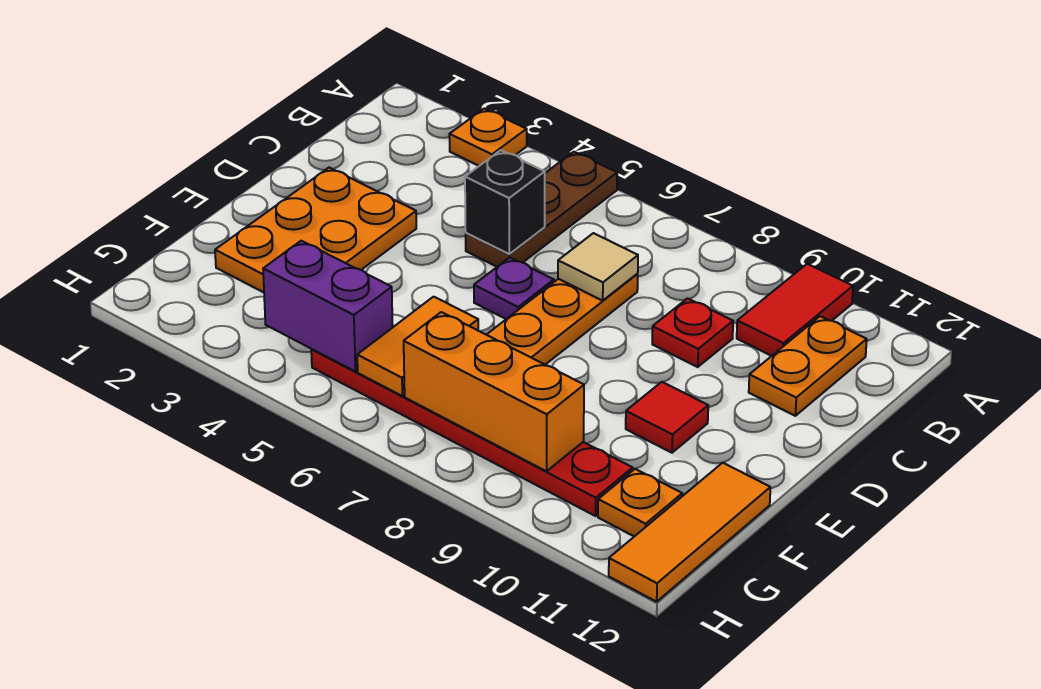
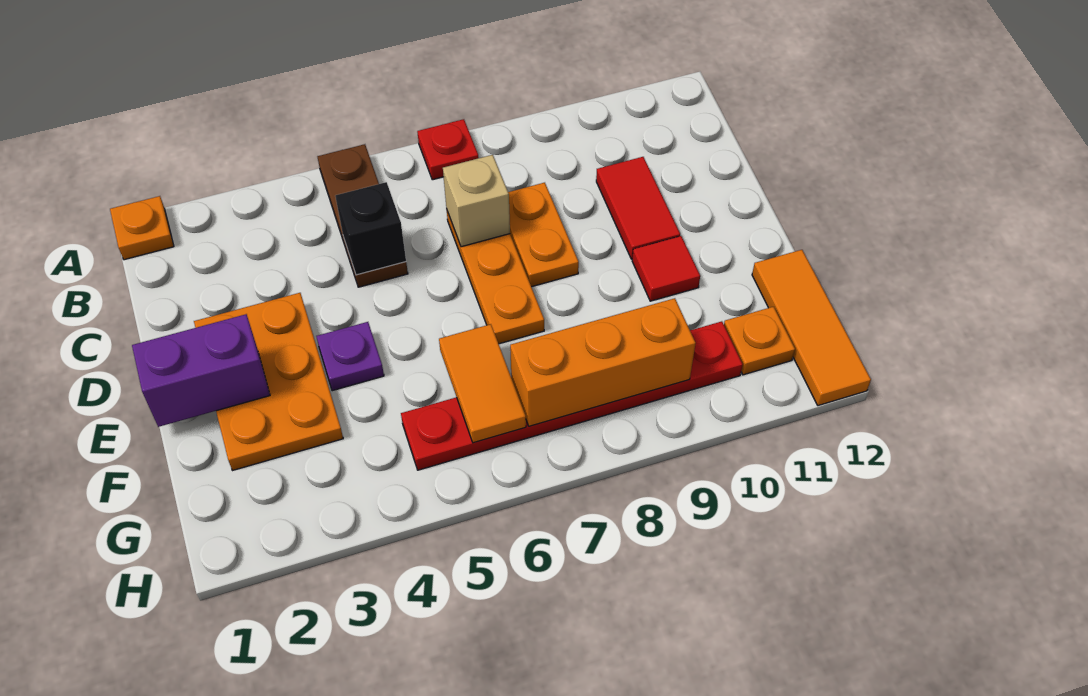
orange plate A3 level 1 -> orange plate A1 level 1
red tile A10:B10 level 1 -> red tile C10:D10 level 1
orange plate B11:C11 level 1 -> orange plate C8:D8 level 1
tan tile C7 level 2 -> tan brick C7 level 2
red plate C9 level 1 -> red plate A7 level 1
purple plate D6 level 1 -> purple plate E4 level 1
purple brick G4:G5 level 2 -> purple brick E1:E2 level 2

